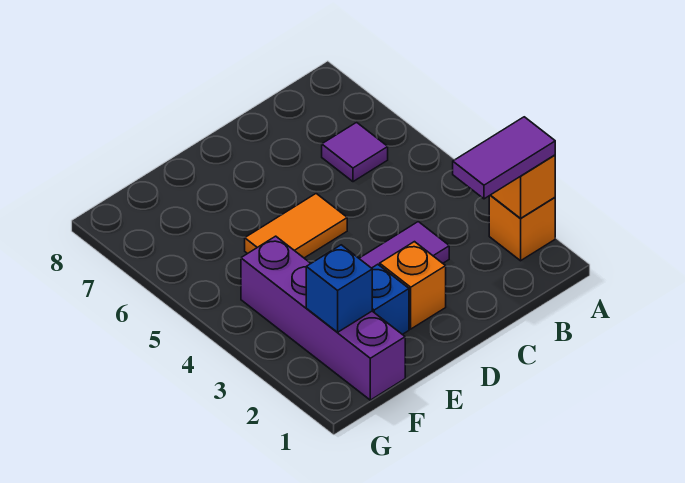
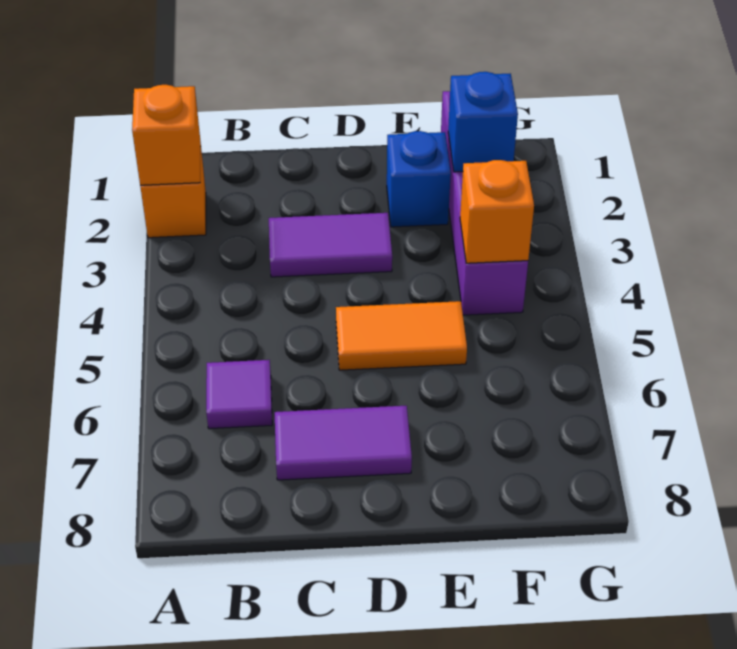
purple tile A2:B2 level 3 -> purple tile C7:D7 level 1
orange brick D2 level 1 -> orange brick F4 level 2

